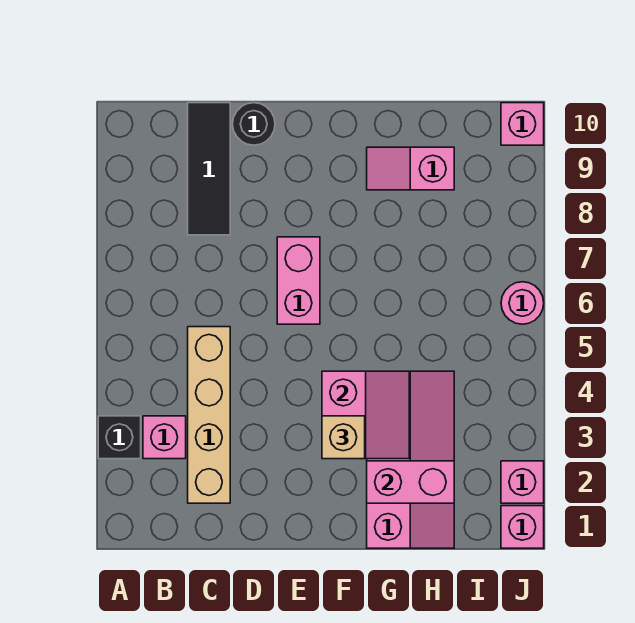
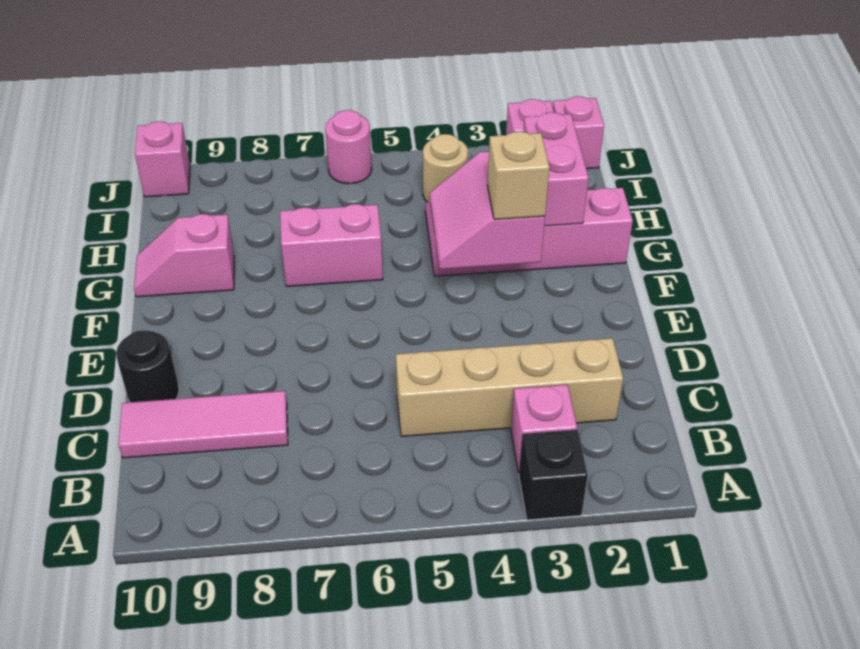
black tile C8:C10 level 1 -> pink tile C8:C10 level 1
pink brick E6:E7 level 1 -> pink brick G6:G7 level 1
pink slope F3:G4 level 2 top F -> pink slope F3:G4 level 2 top 3
pink slope G9:H9 level 1 top H -> pink slope G9:G10 level 1 top 9
none -> tan round brick I4 level 1

